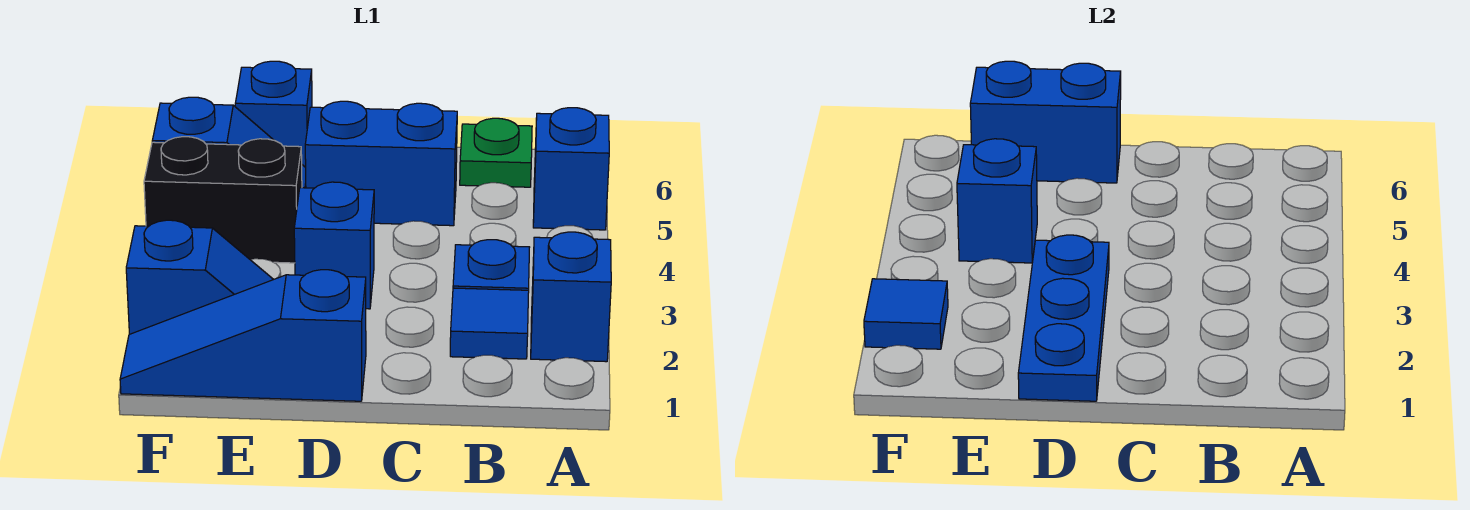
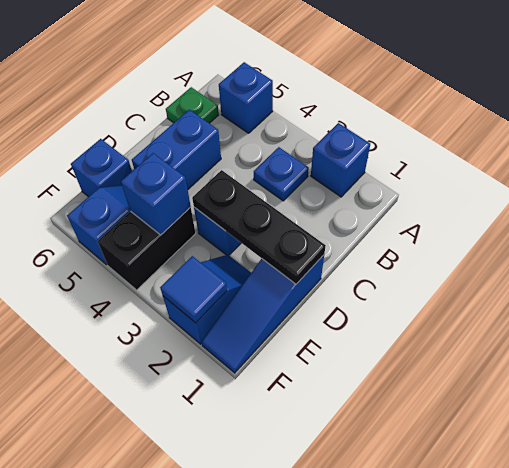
blue tile B2 level 1 -> none
blue plate D1:D3 level 2 -> black plate D1:D3 level 2
blue brick D6:E6 level 2 -> none

